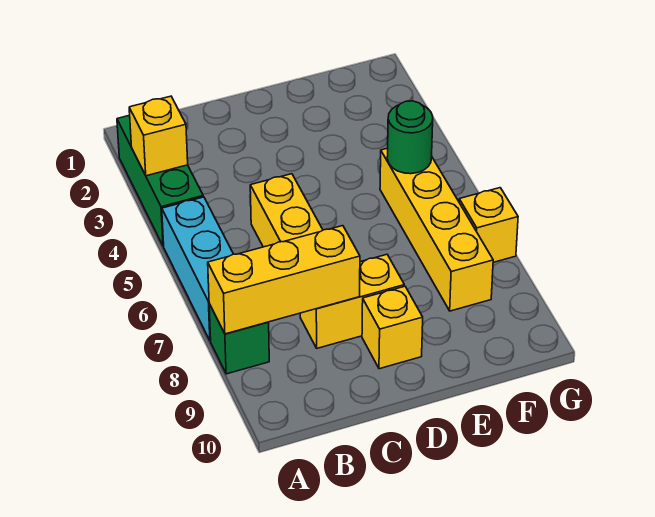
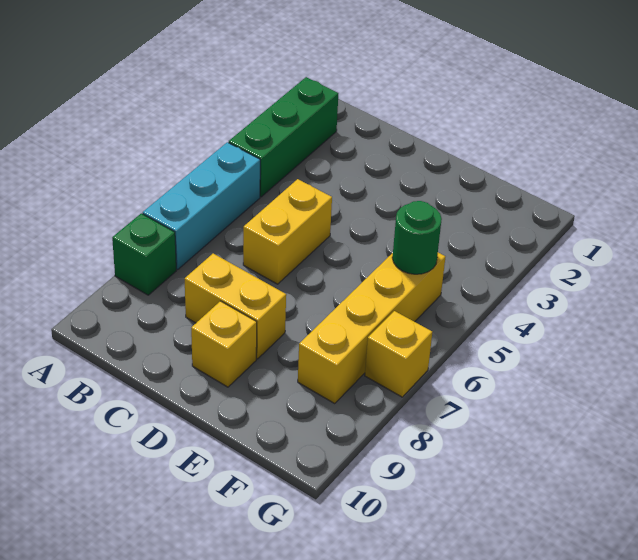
yellow brick A3 level 2 -> none
yellow brick A8:C8 level 2 -> none

